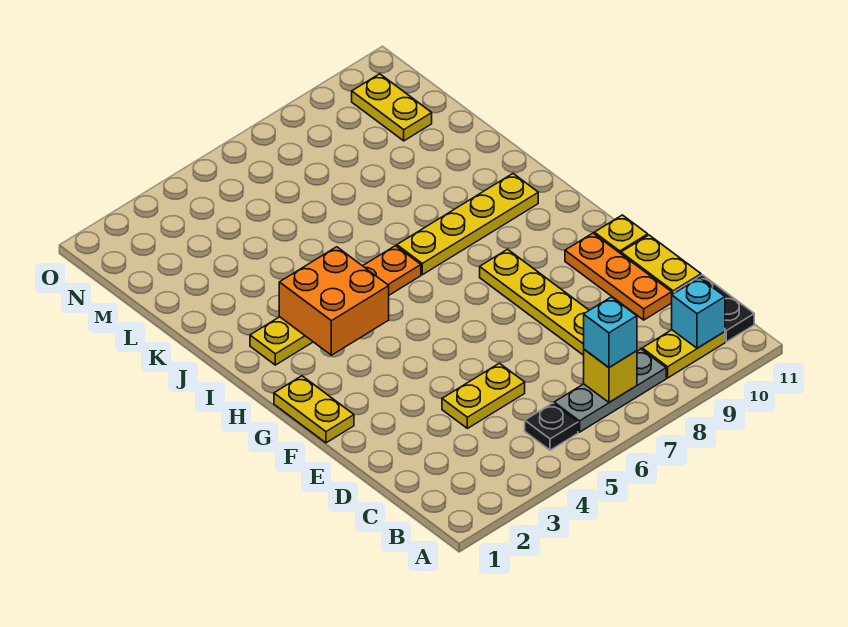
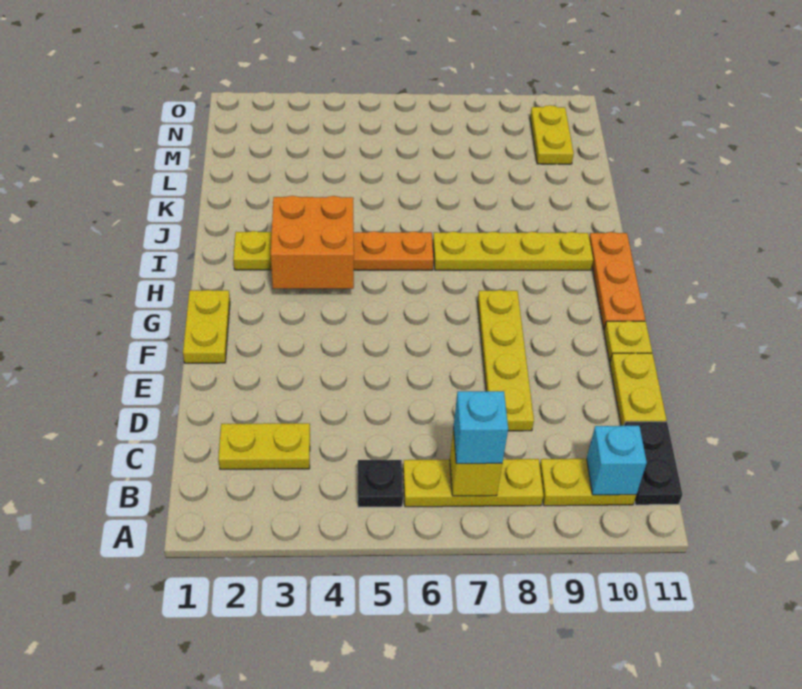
grey plate B6:B8 level 1 -> yellow plate B6:B8 level 1
yellow plate D4:D5 level 1 -> yellow plate C2:C3 level 1
orange plate D10:F10 level 1 -> orange plate G11:I11 level 1

